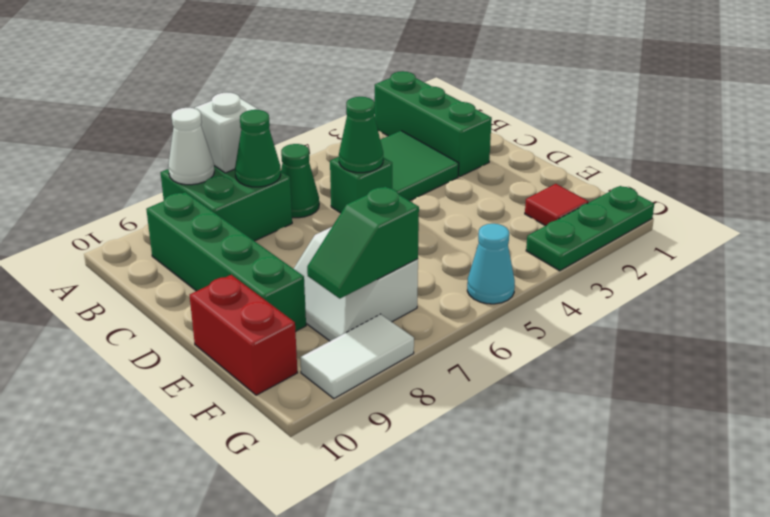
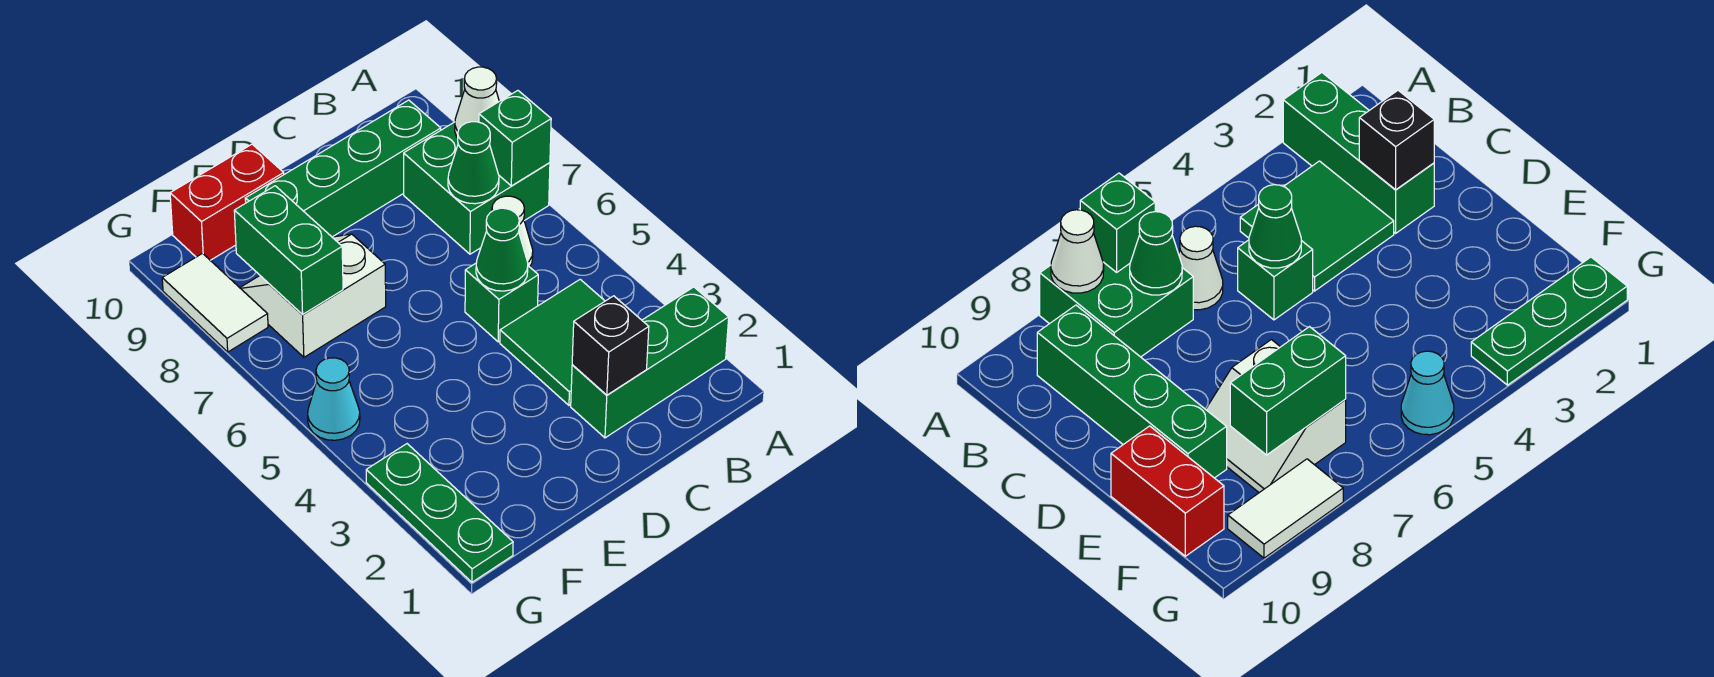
white brick A7 level 2 -> green brick A7 level 2
green cone B6 level 1 -> white cone B6 level 1
none -> black brick C2 level 2
red tile F2 level 1 -> none
green slope F7:F8 level 2 top 7 -> green brick F7:F8 level 2

